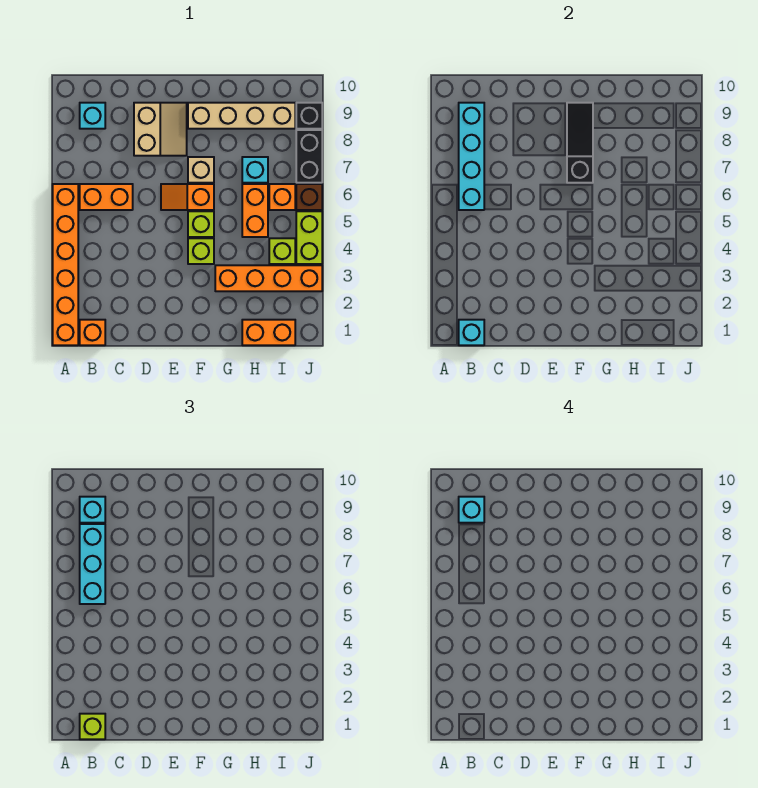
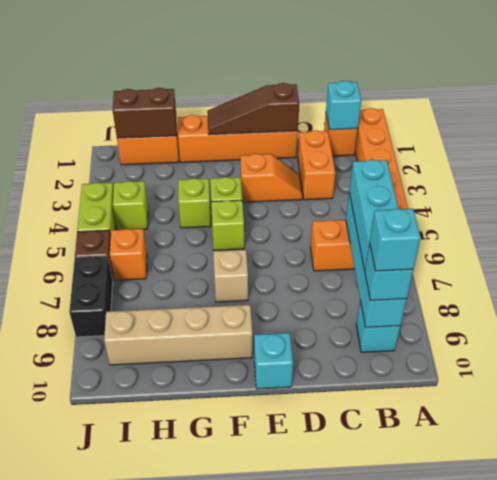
lime brick B1 level 3 -> lime brick G4 level 1
none -> brown slope D1:F1 level 2 top D
tan slope D8:E9 level 1 top D -> none
orange slope E6:F6 level 1 top F -> orange slope D3:E3 level 1 top E
black slope F7:F9 level 2 top 7 -> none
orange brick G3:J3 level 1 -> orange brick D1:G1 level 1
none -> brown brick H1:I1 level 2
orange brick H5:H6 level 1 -> orange brick C2:C3 level 1
cyan brick H7 level 1 -> cyan brick E10 level 1
black brick J9 level 1 -> none

